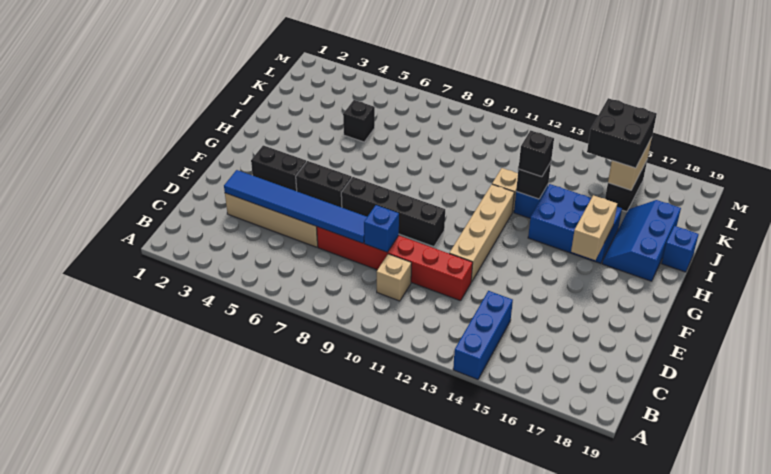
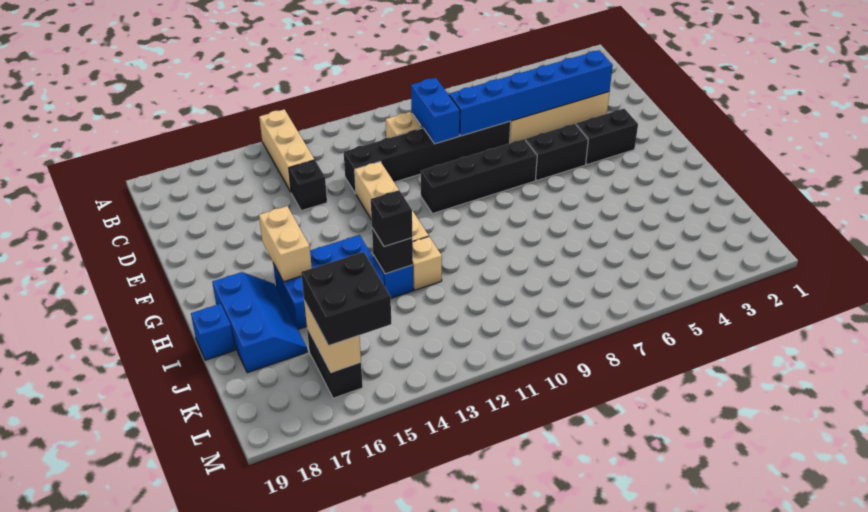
blue brick A14:C14 level 1 -> tan brick A14:C14 level 1
blue tile D3:D8 level 2 -> blue brick D3:D8 level 2
red brick D7:D12 level 1 -> black brick D7:D12 level 1
blue brick D9 level 2 -> blue brick C9:D9 level 2
black brick J5 level 1 -> black brick D14 level 1

